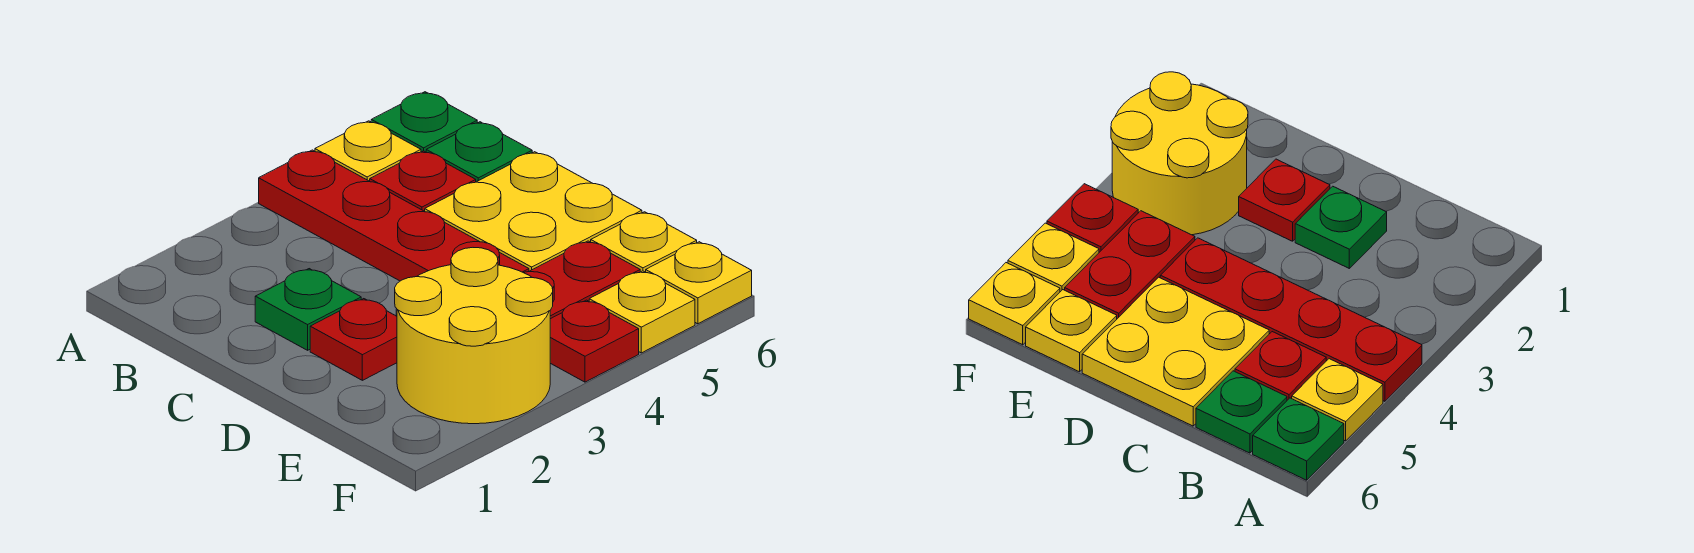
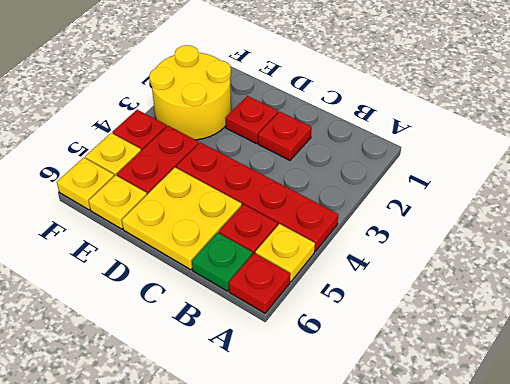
green plate A6 level 1 -> red plate A6 level 1
green plate C2 level 1 -> red plate C2 level 1

